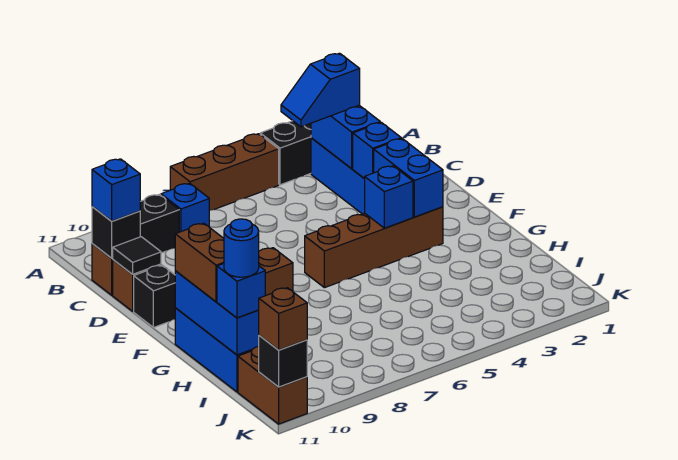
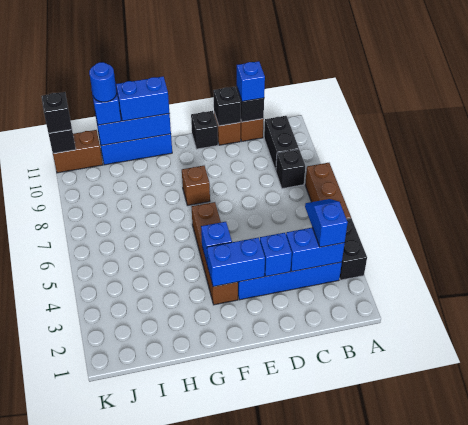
blue brick B8 level 1 -> black brick B8 level 1
black tile D11 level 2 -> black brick D11 level 2
brown brick G11:H11 level 3 -> blue brick G11:H11 level 3
brown brick K11 level 3 -> black brick K11 level 3

